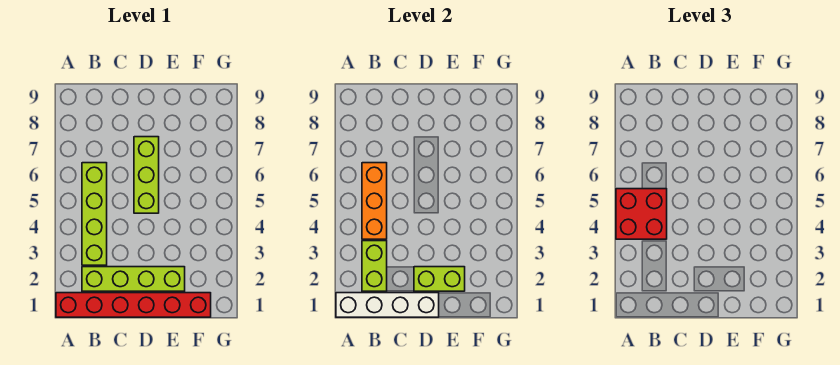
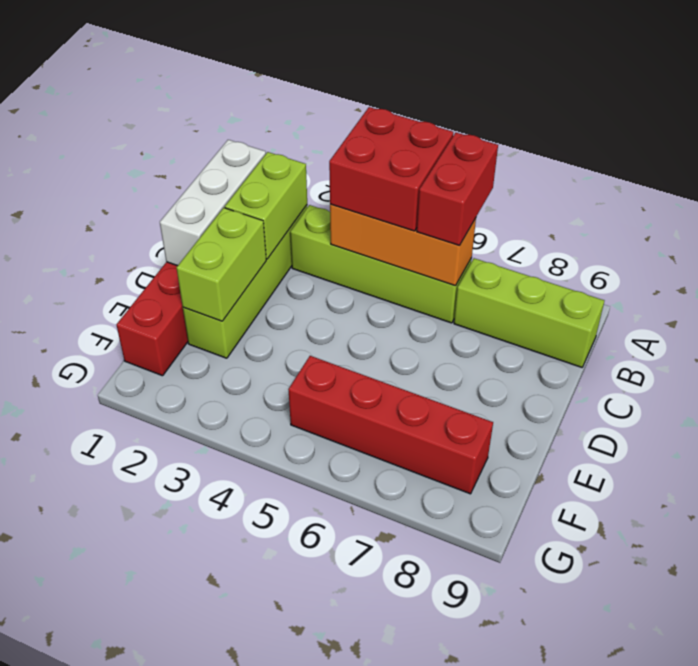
white brick A1:D1 level 2 -> white brick B1:D1 level 2
none -> red brick A6:B6 level 3
lime brick B2:B3 level 2 -> lime brick B2:C2 level 2
lime brick D5:D7 level 1 -> lime brick B7:B9 level 1
none -> red brick F5:F8 level 1

